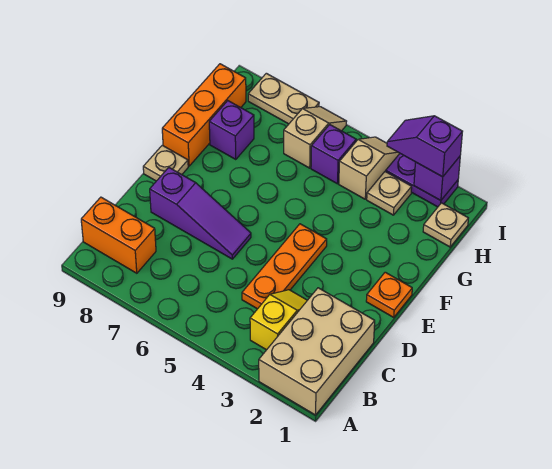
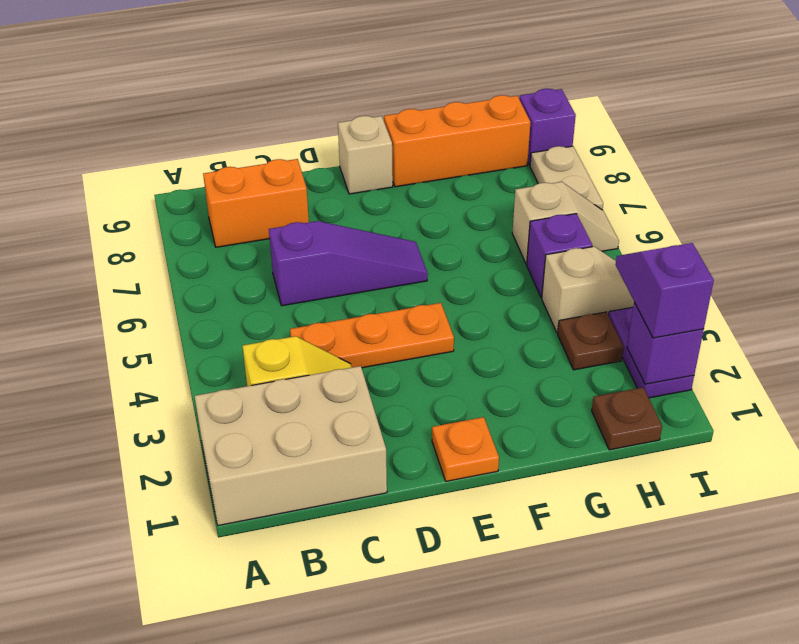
orange brick B8:B9 level 1 -> orange brick B8:C8 level 1
purple slope D6:D8 level 1 top 8 -> purple slope C6:E6 level 1 top C
tan plate E9 level 1 -> tan brick E9 level 1
purple brick G8 level 1 -> purple brick I9 level 1
tan plate H1 level 1 -> brown plate H1 level 1
tan plate H3 level 1 -> brown plate H3 level 1

